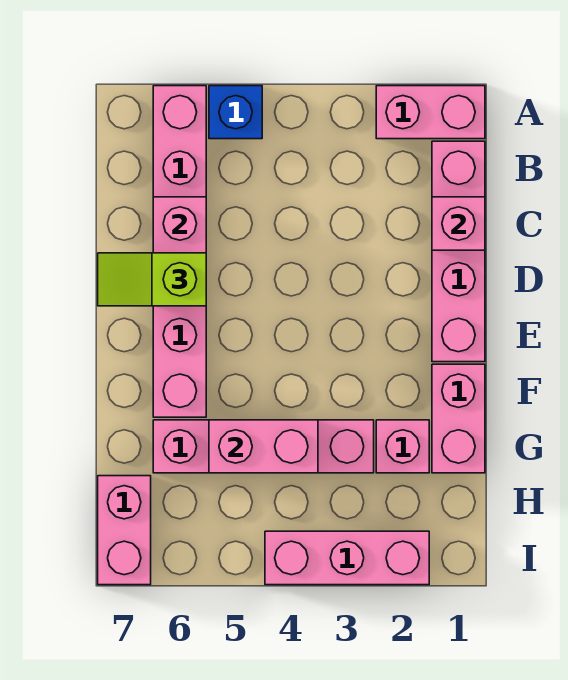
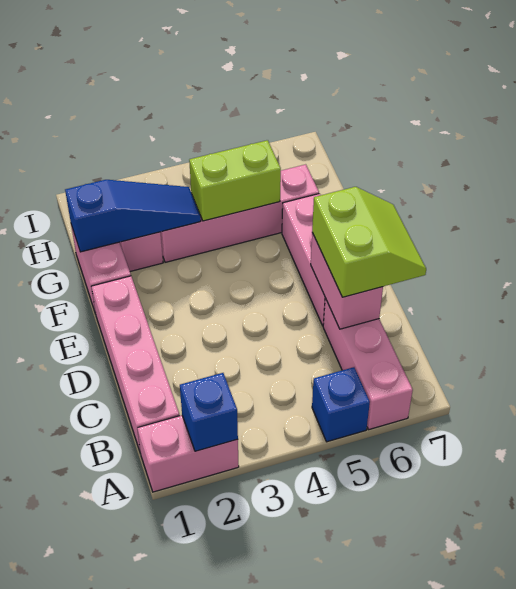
none -> blue brick A2 level 2
pink brick C1 level 2 -> none
lime slope D6:D7 level 3 top 6 -> lime slope C6:D7 level 3 top 6
none -> blue slope G1:G3 level 2 top 1
pink brick G4:G5 level 2 -> lime brick G4:G5 level 2
pink brick H7:I7 level 1 -> none
pink brick I2:I4 level 1 -> none

